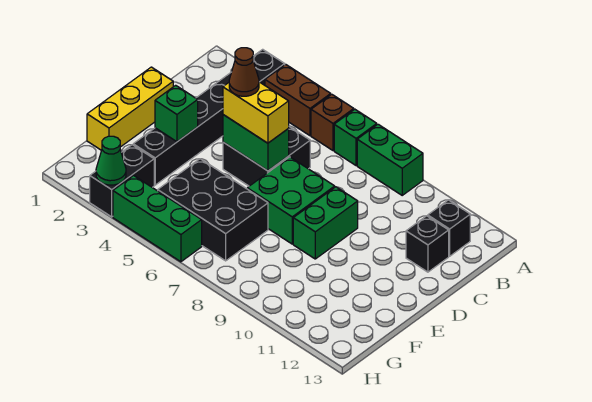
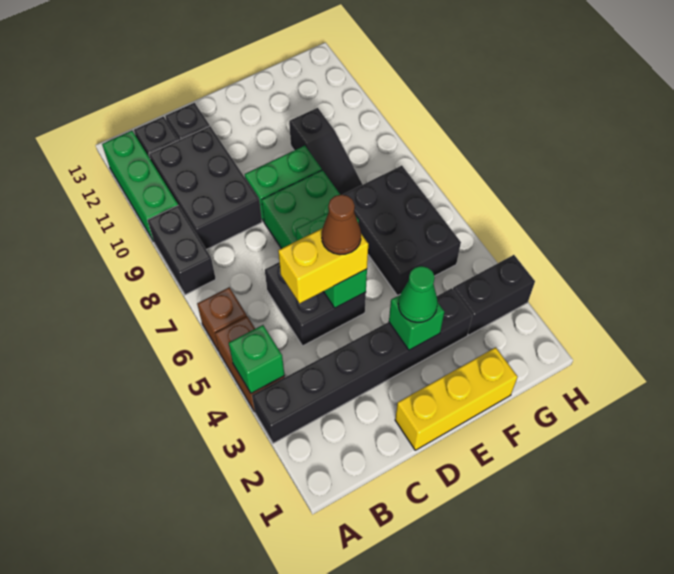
green brick A7 level 1 -> green brick A4 level 2
green brick A8:A9 level 1 -> black brick A8:A9 level 1
none -> black brick B9:C11 level 1
yellow brick D5:D6 level 3 -> yellow brick C5:D5 level 3
none -> black slope F8:F10 level 1 top 10
green cone H3 level 2 -> green cone E3 level 3
green brick H4:H6 level 1 -> green brick A10:A12 level 1

